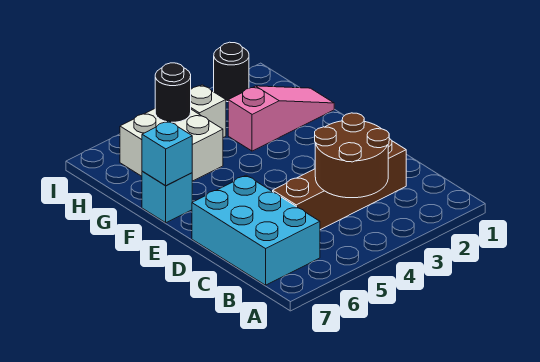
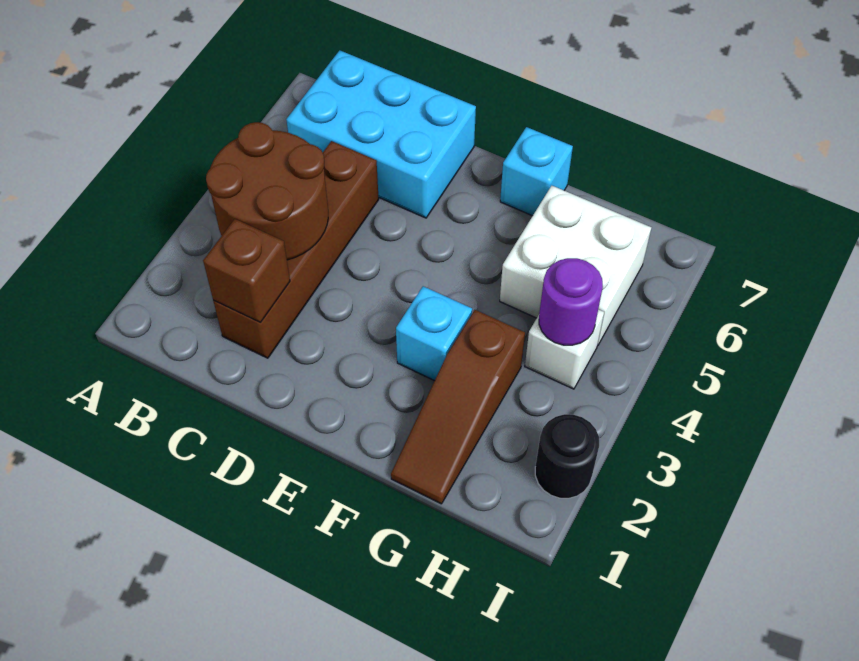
none -> brown brick C2 level 2
cyan brick F7 level 2 -> cyan brick F3 level 1
pink slope G1:G3 level 1 top 3 -> brown slope G1:G3 level 1 top 3
none -> purple round brick H4 level 2
black round brick H5 level 2 -> none

